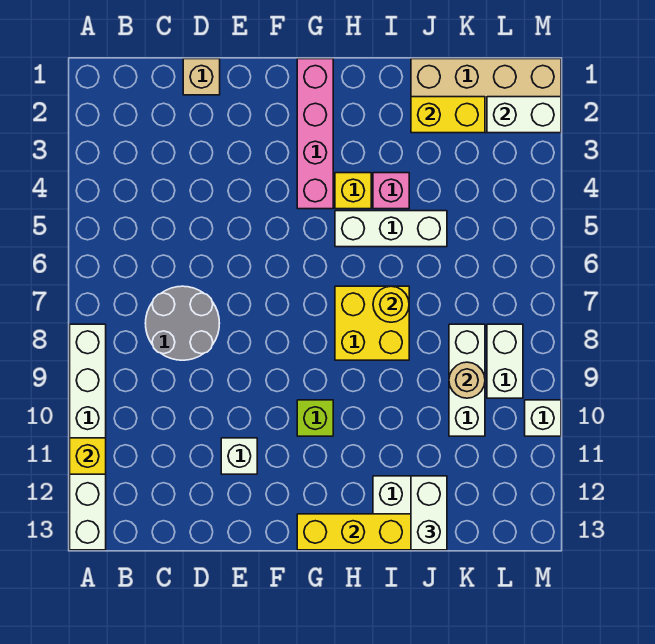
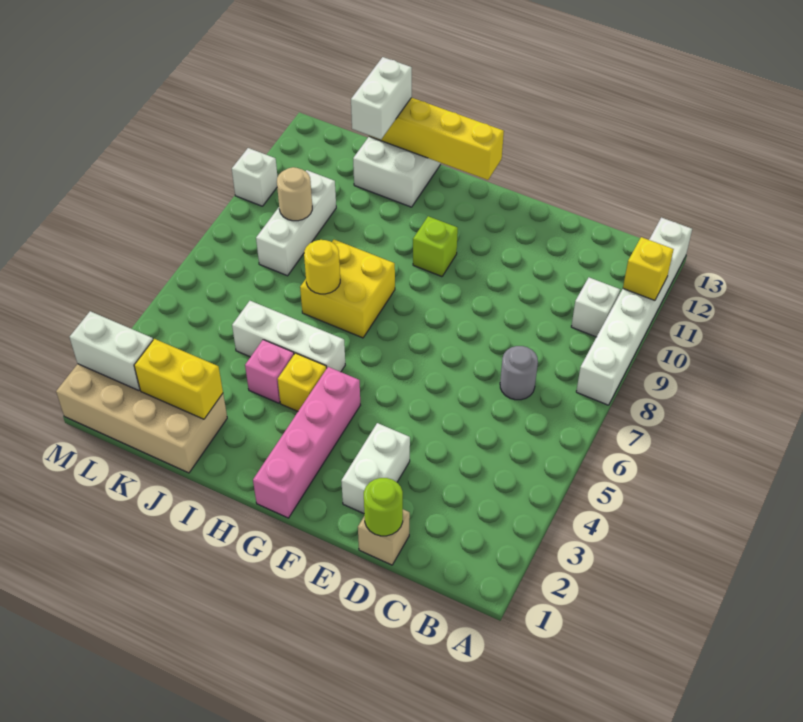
grey round brick C7:D8 level 1 -> grey round brick C7 level 1
none -> lime round brick D1 level 2
white brick E11 level 1 -> white brick B10 level 1
white brick L8:L9 level 1 -> white brick E2:E3 level 1

